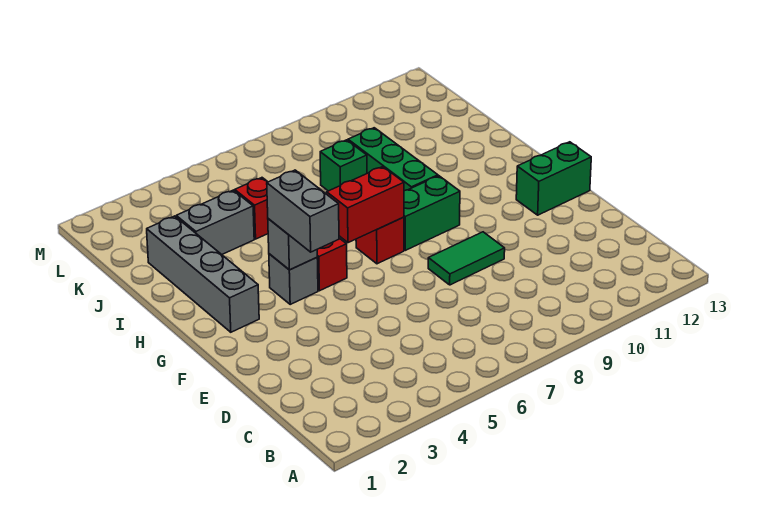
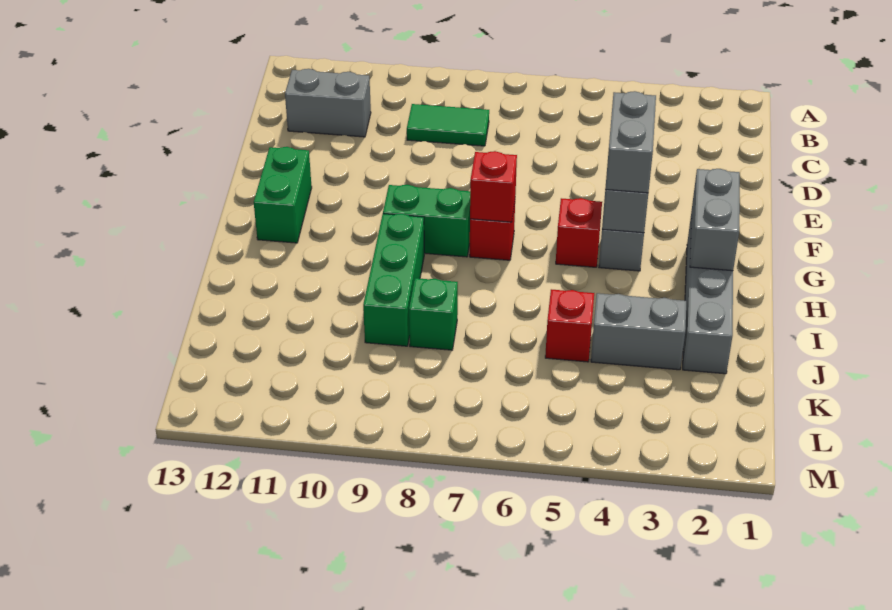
none -> grey brick C11:C12 level 1
green tile E8:E9 level 1 -> green tile C8:C9 level 1
green brick F12:F13 level 1 -> green brick F12:G12 level 1
none -> grey brick G2:H2 level 2
red brick G6:G7 level 2 -> red brick G7 level 2

